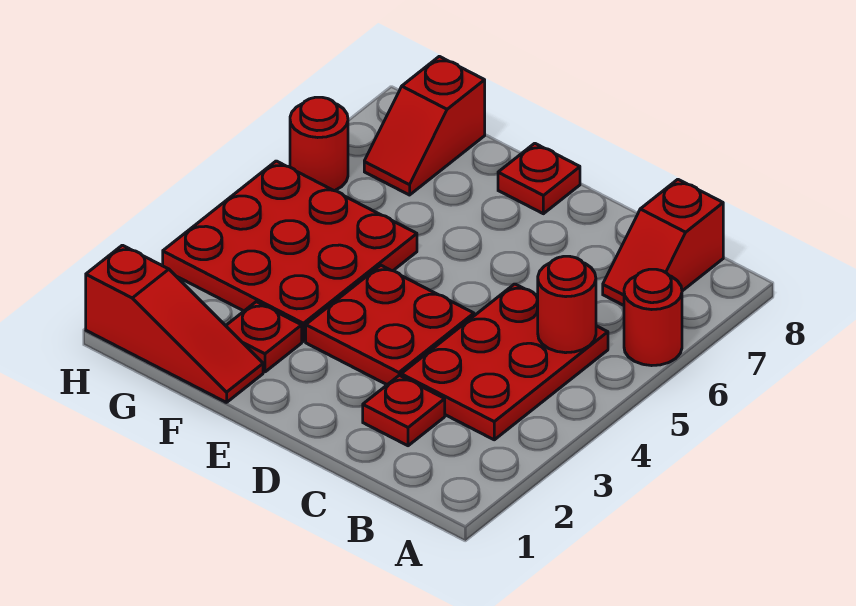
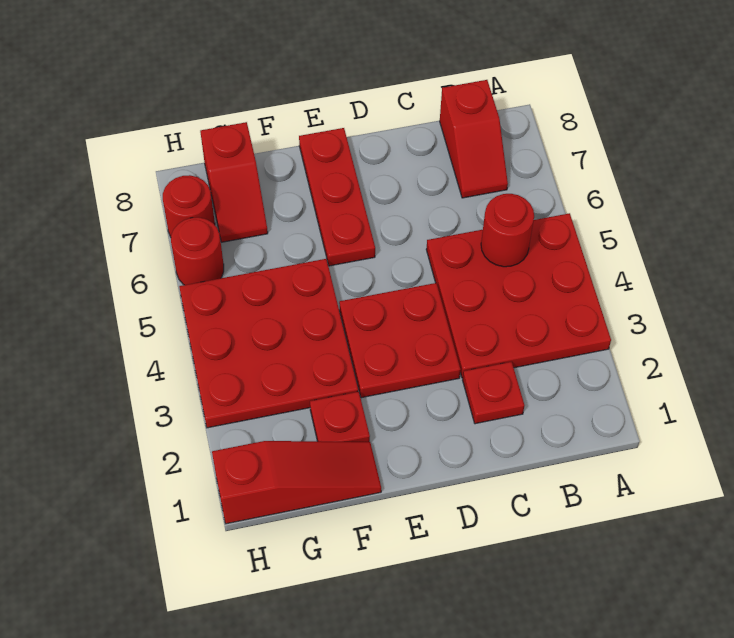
red round brick A6 level 1 -> red round brick H7 level 1
red plate B3:C5 level 1 -> red plate A3:C5 level 1
red plate E8 level 1 -> red plate E6:E8 level 1

